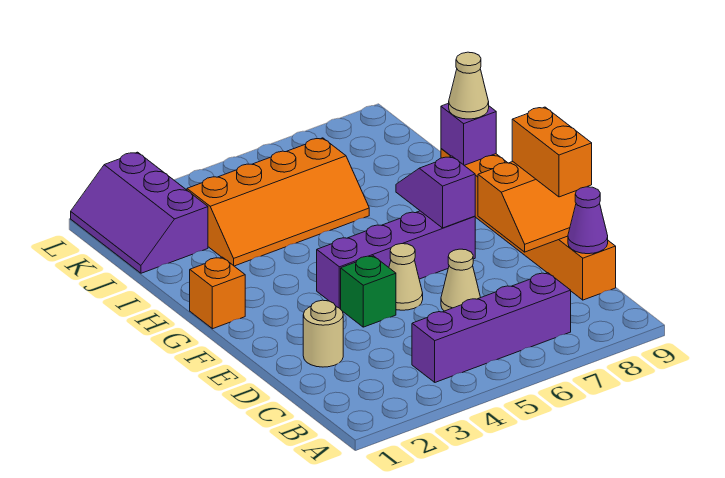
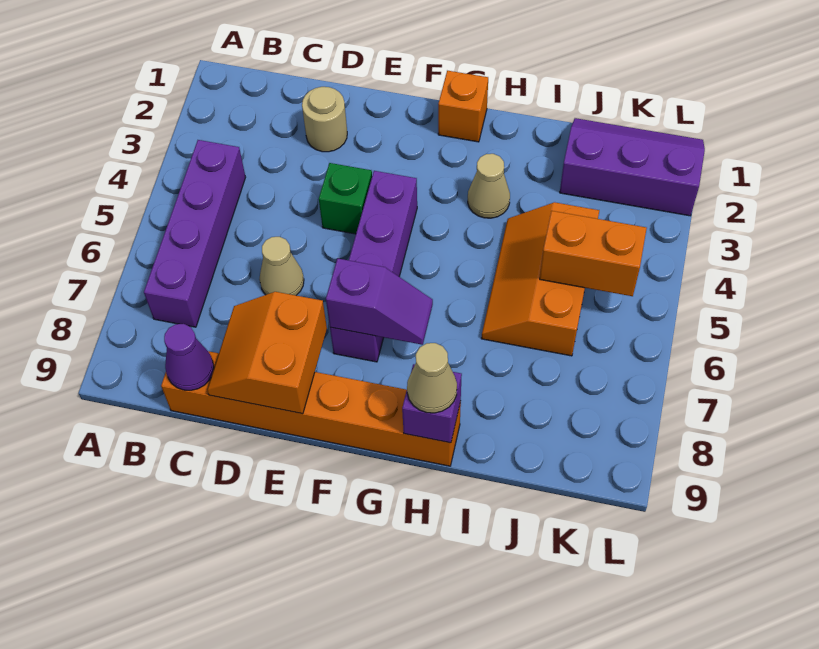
orange brick D9:E9 level 3 -> orange brick J5:K5 level 2
tan cone E5 level 1 -> tan cone H3 level 1
orange slope I3:J6 level 1 top J -> orange slope I4:J6 level 1 top J

